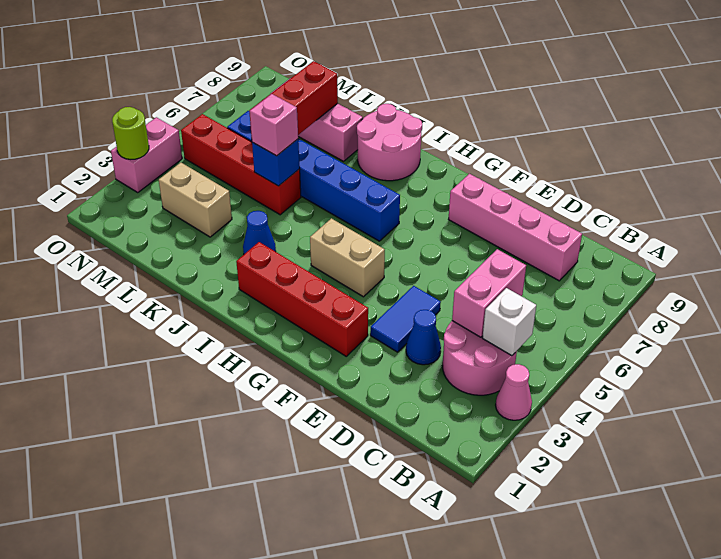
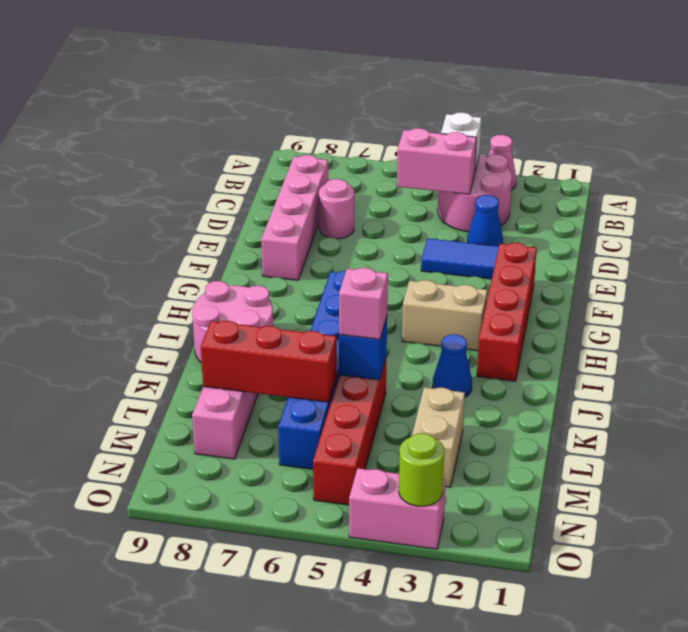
none -> pink round brick D7 level 1
tan brick G4:H4 level 1 -> tan brick H3:H4 level 1

